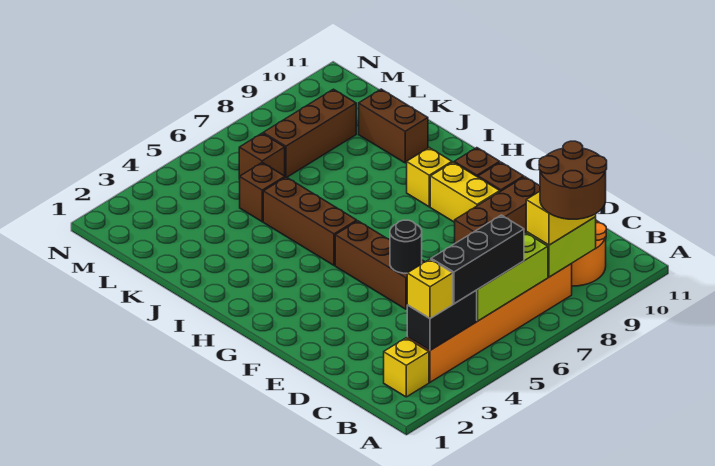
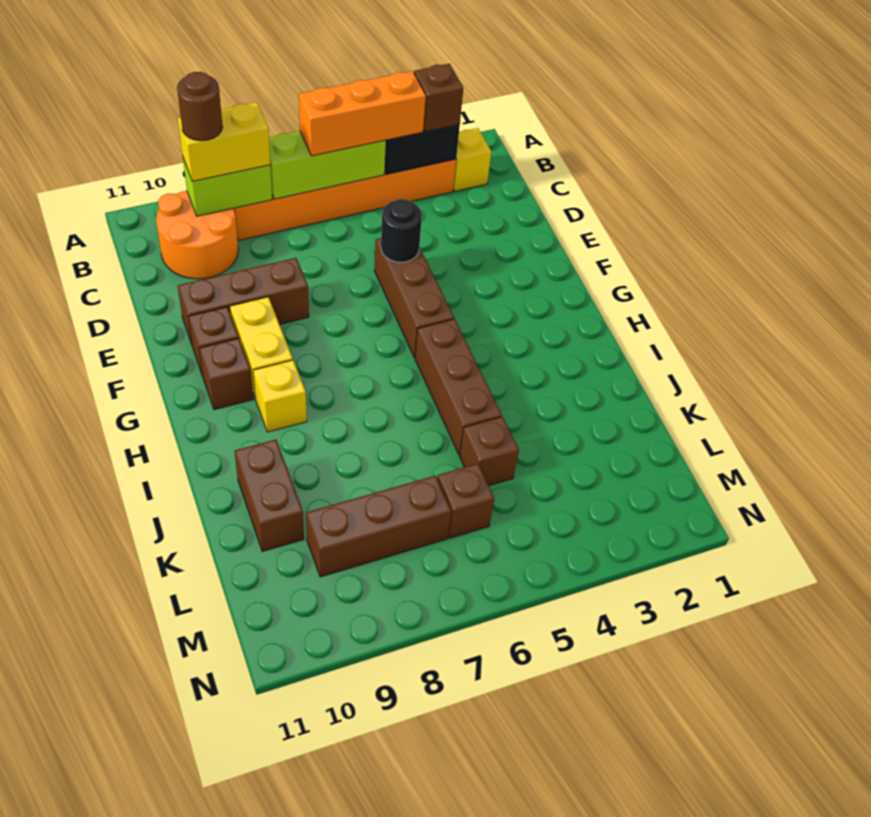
brown round brick A8:B9 level 4 -> brown round brick B9 level 4
yellow brick B3 level 3 -> brown brick B3 level 3
black brick B4:B6 level 3 -> orange brick B4:B6 level 3

